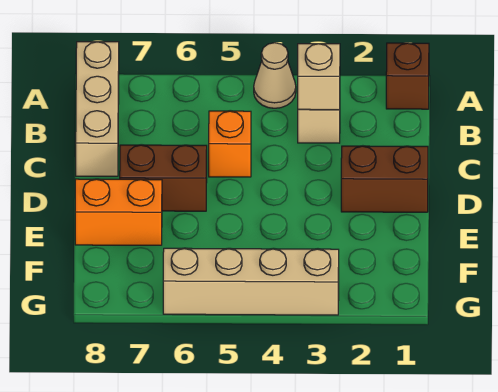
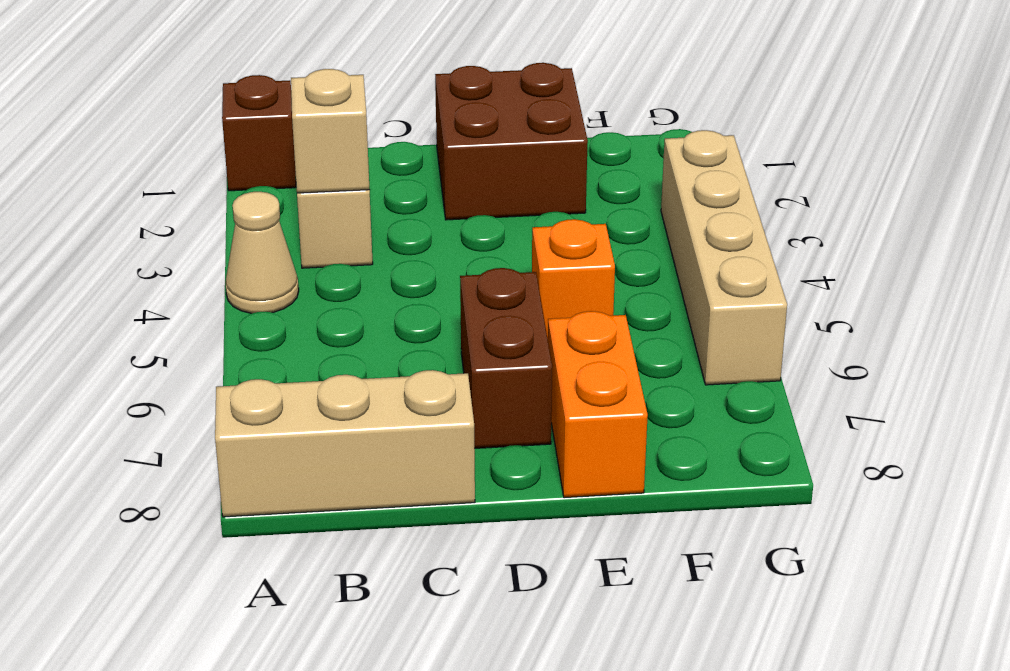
orange brick C5 level 1 -> orange brick E5 level 1
brown brick D1:D2 level 1 -> brown brick D1:E2 level 1

